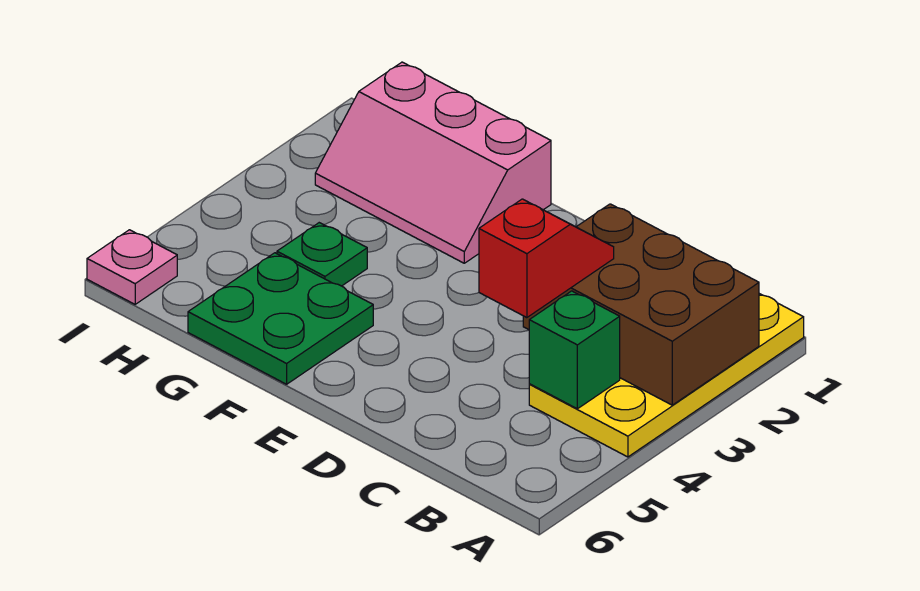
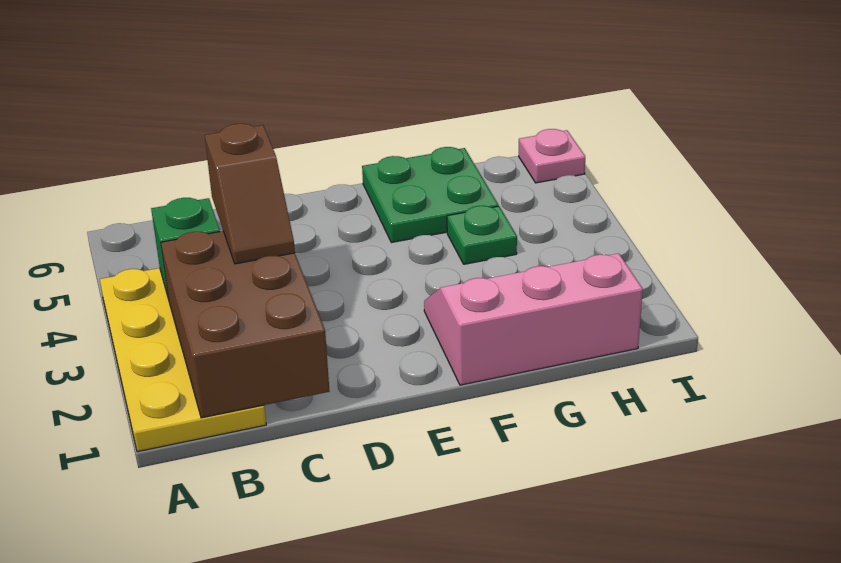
brown brick A2:C3 level 2 -> brown brick B1:C3 level 2
red slope C3:C4 level 3 top 4 -> brown slope C3:C4 level 3 top 4

